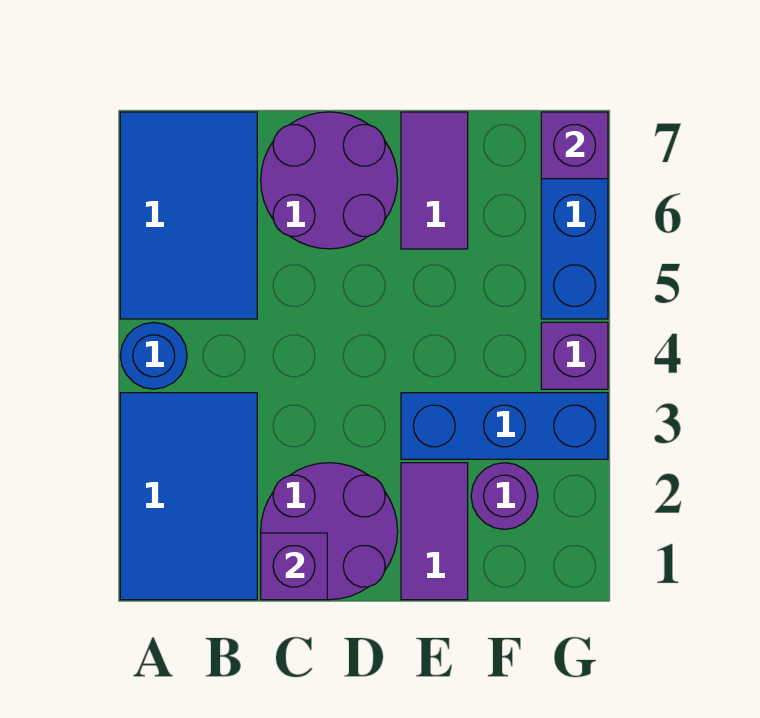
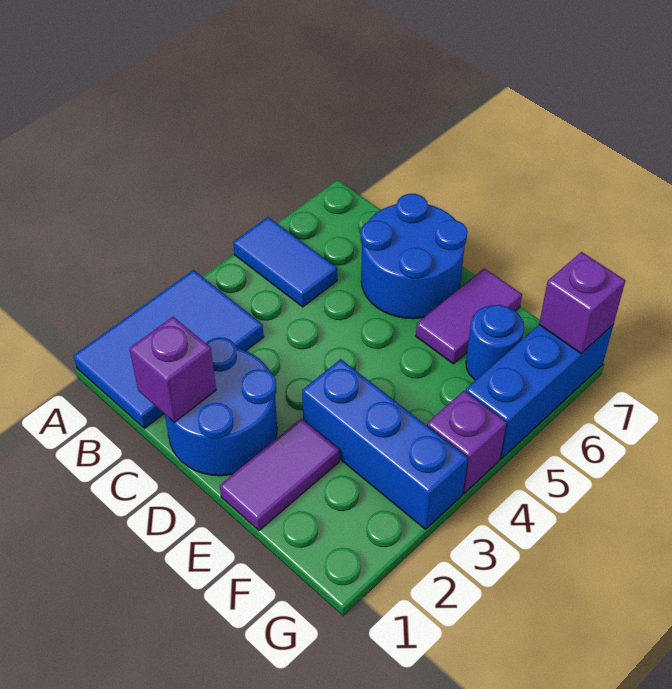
blue round brick A4 level 1 -> blue round brick F6 level 1
blue tile A5:B7 level 1 -> blue tile A5:B5 level 1
purple round brick C1:D2 level 1 -> blue round brick C1:D2 level 1
purple round brick C6:D7 level 1 -> blue round brick C6:D7 level 1
purple round brick F2 level 1 -> none

